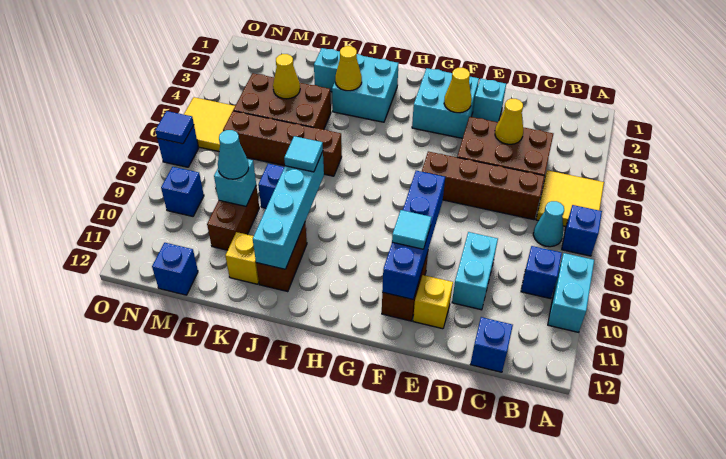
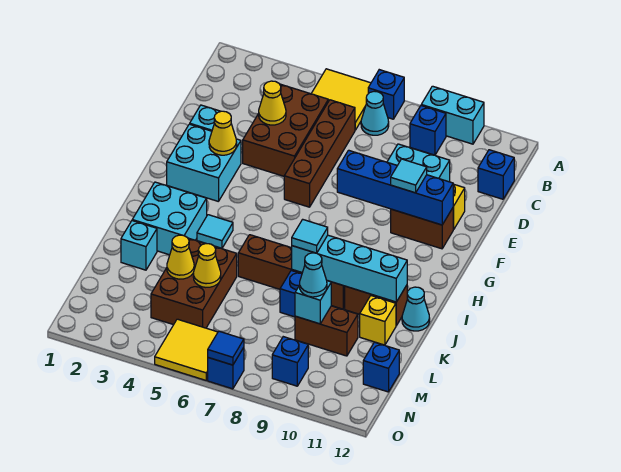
none -> cyan tile I4 level 1
yellow cone J3 level 2 -> yellow cone L5 level 2
brown brick J6:M6 level 1 -> brown brick J6:J9 level 1
none -> cyan cone J12 level 1

